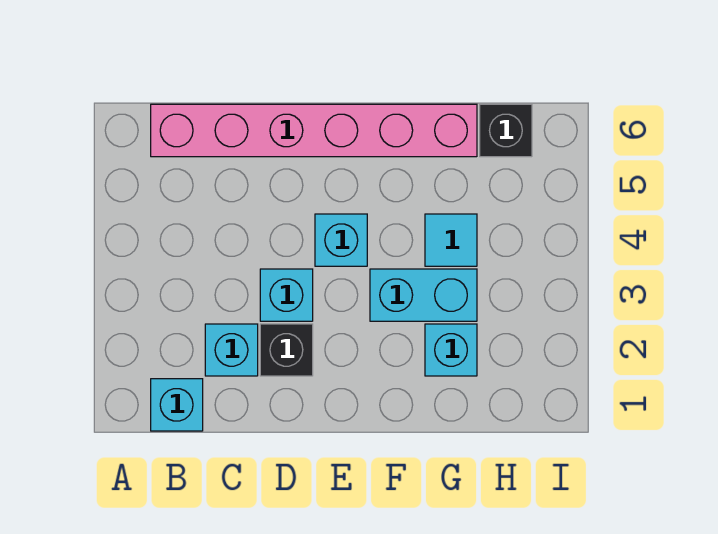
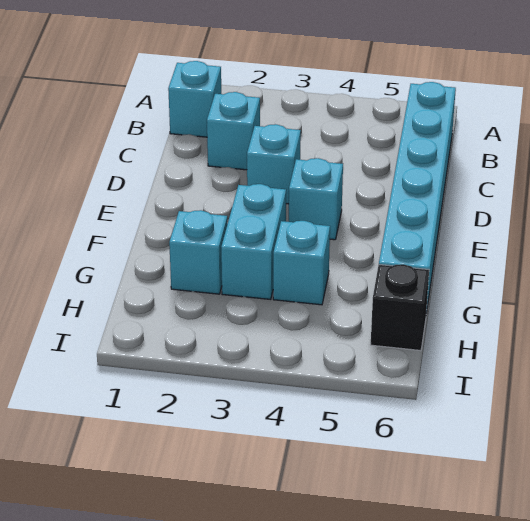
pink brick B6:G6 level 1 -> cyan brick B6:G6 level 1
black brick D2 level 1 -> none
cyan tile G4 level 1 -> cyan brick G4 level 1

